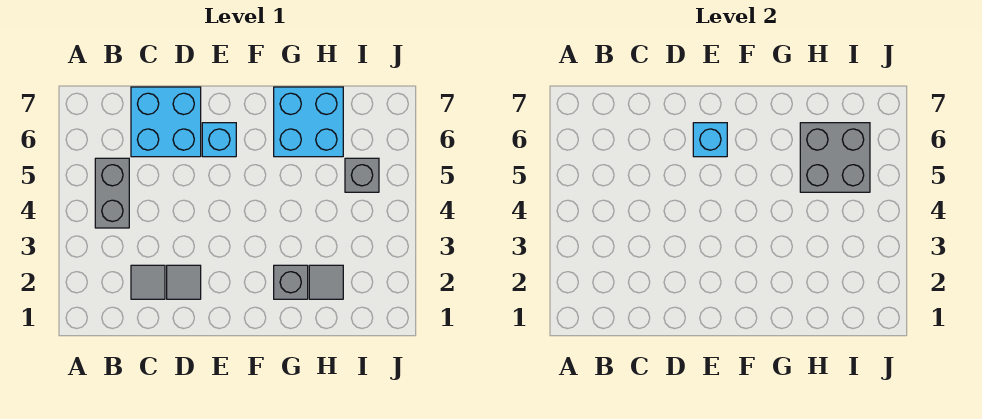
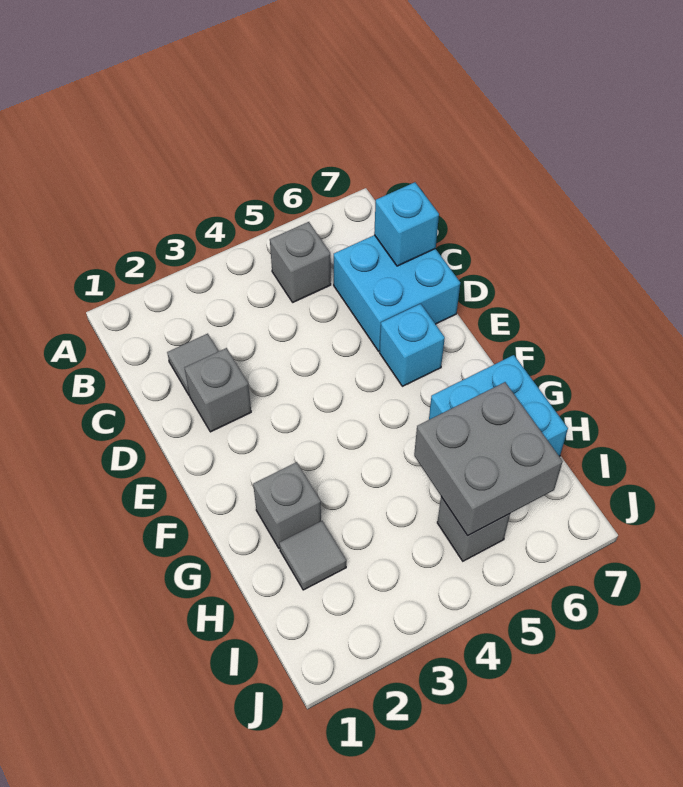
grey brick B4:B5 level 1 -> grey brick B5 level 1
grey tile D2 level 1 -> grey brick D2 level 1
cyan brick E6 level 2 -> cyan brick C7 level 2

